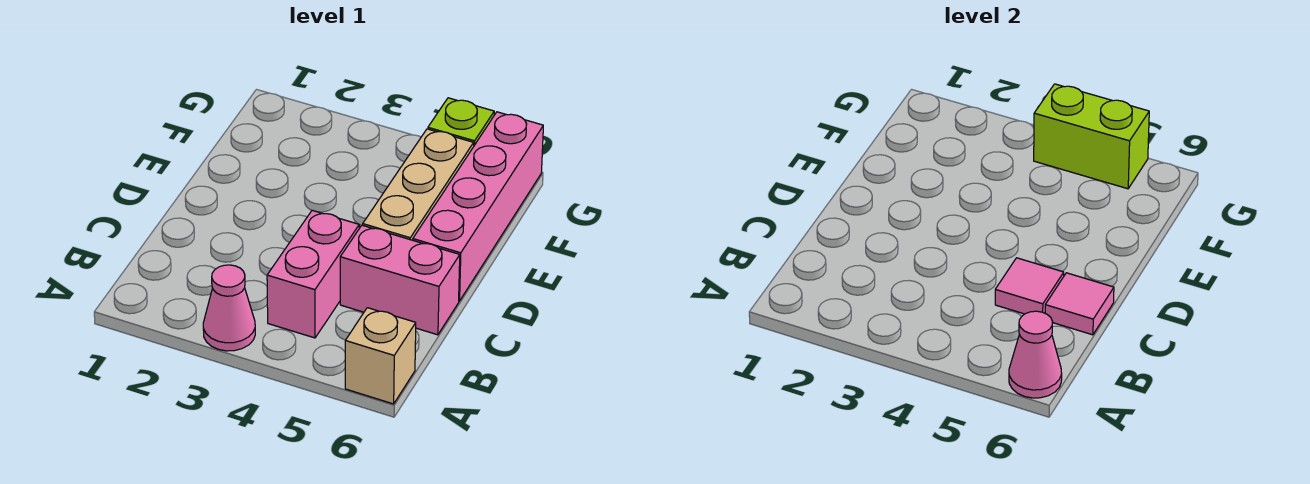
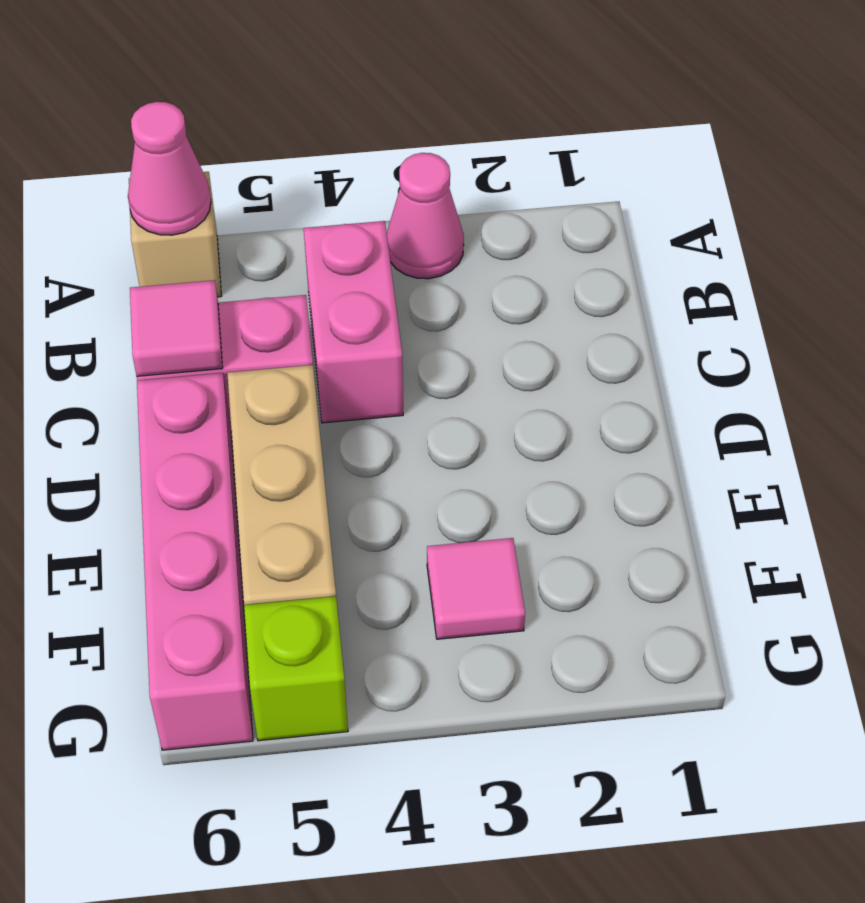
pink tile C5 level 2 -> pink tile F3 level 1
lime brick G4:G5 level 2 -> none

